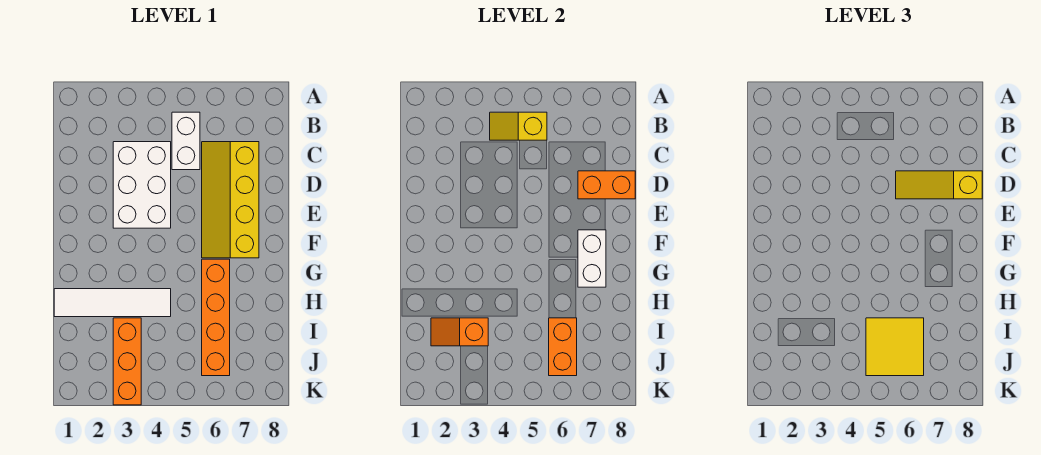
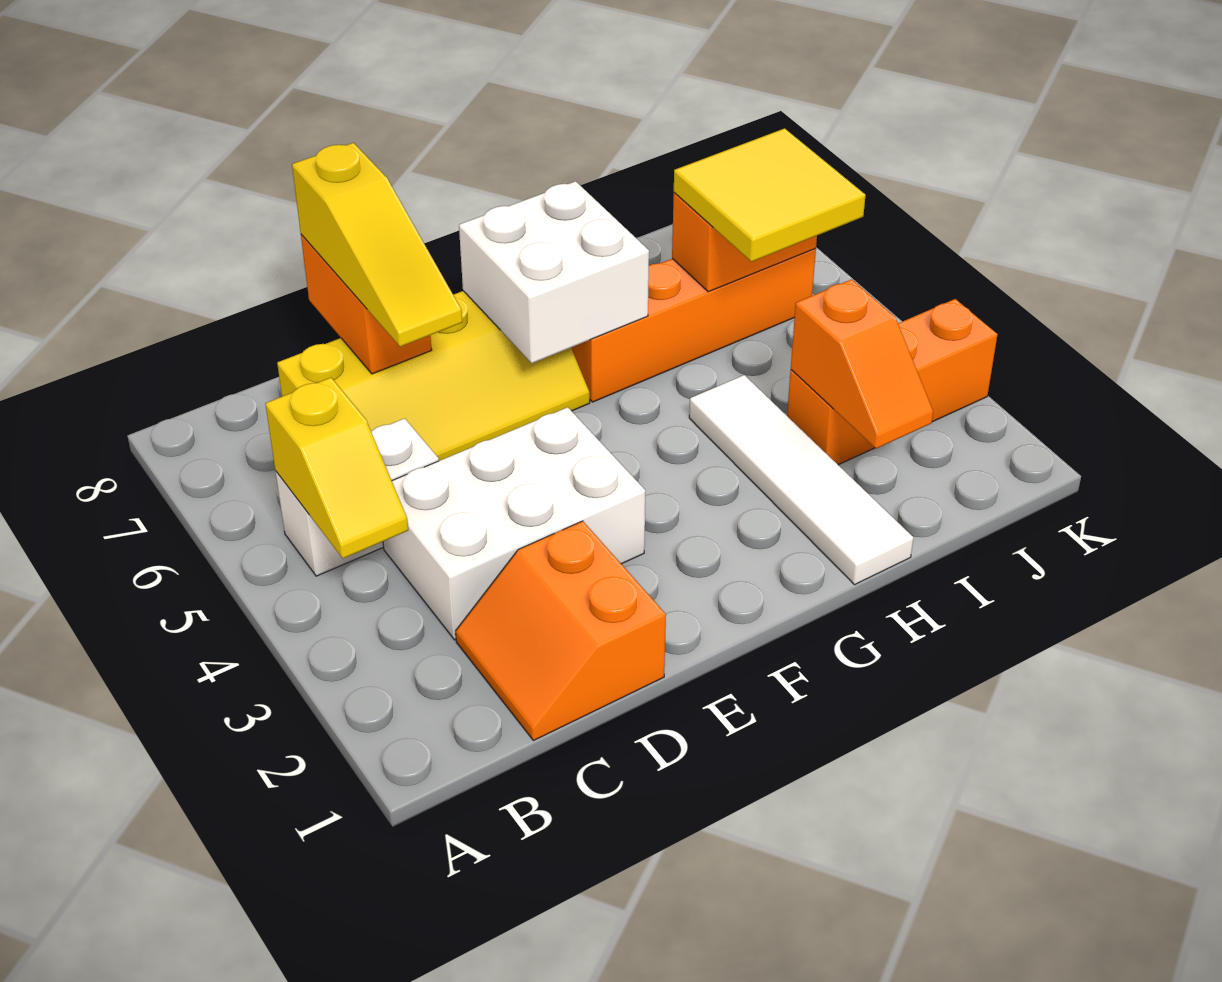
none -> orange slope C1:D2 level 1 top D
white brick F7:G7 level 2 -> white brick F6:G7 level 2

